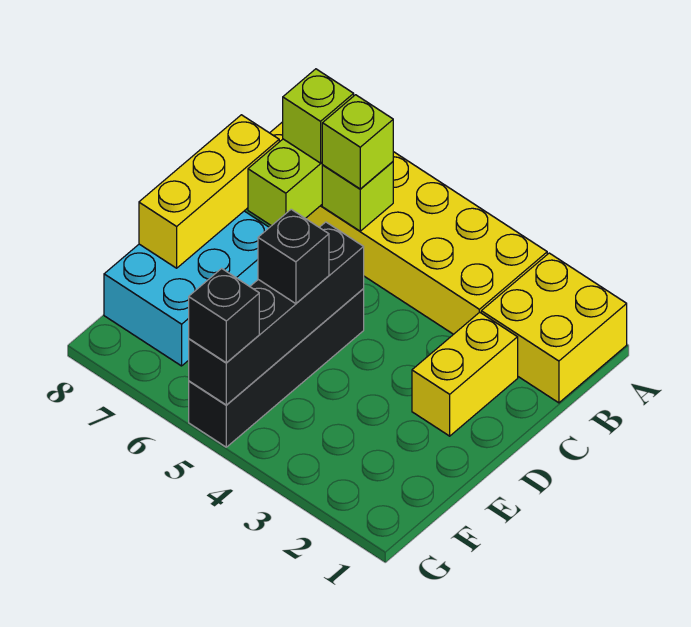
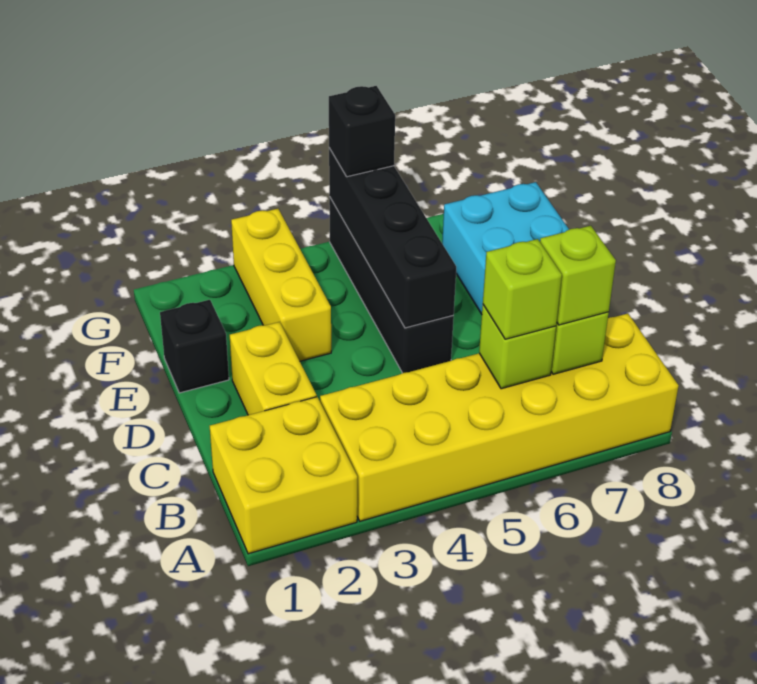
yellow brick C8:E8 level 2 -> yellow brick E3:G3 level 1
black brick E5 level 3 -> black brick E1 level 1

